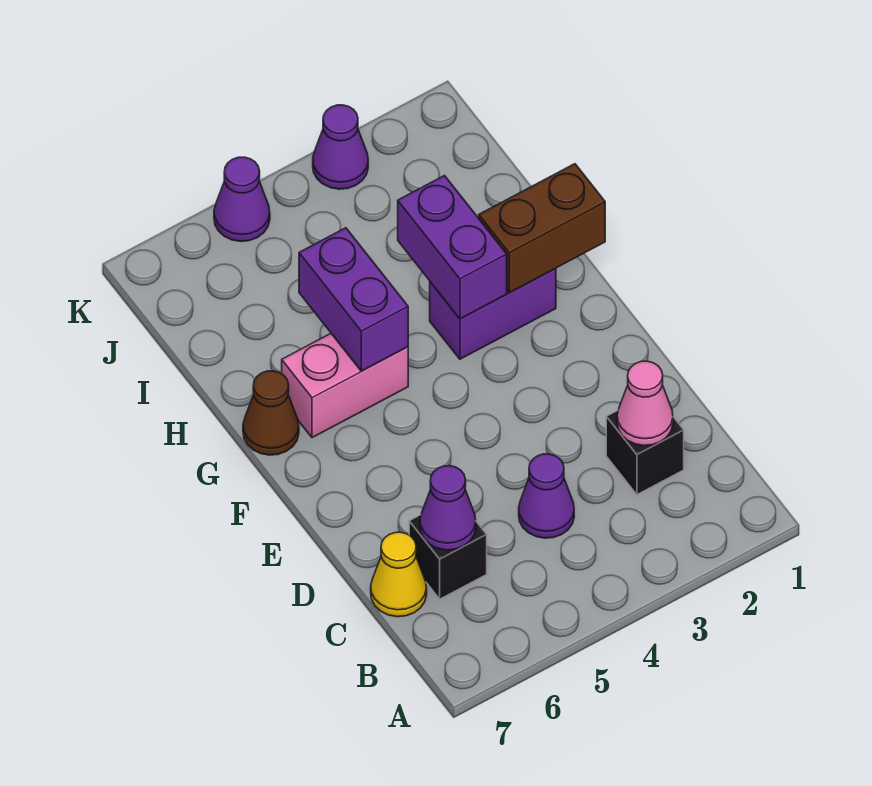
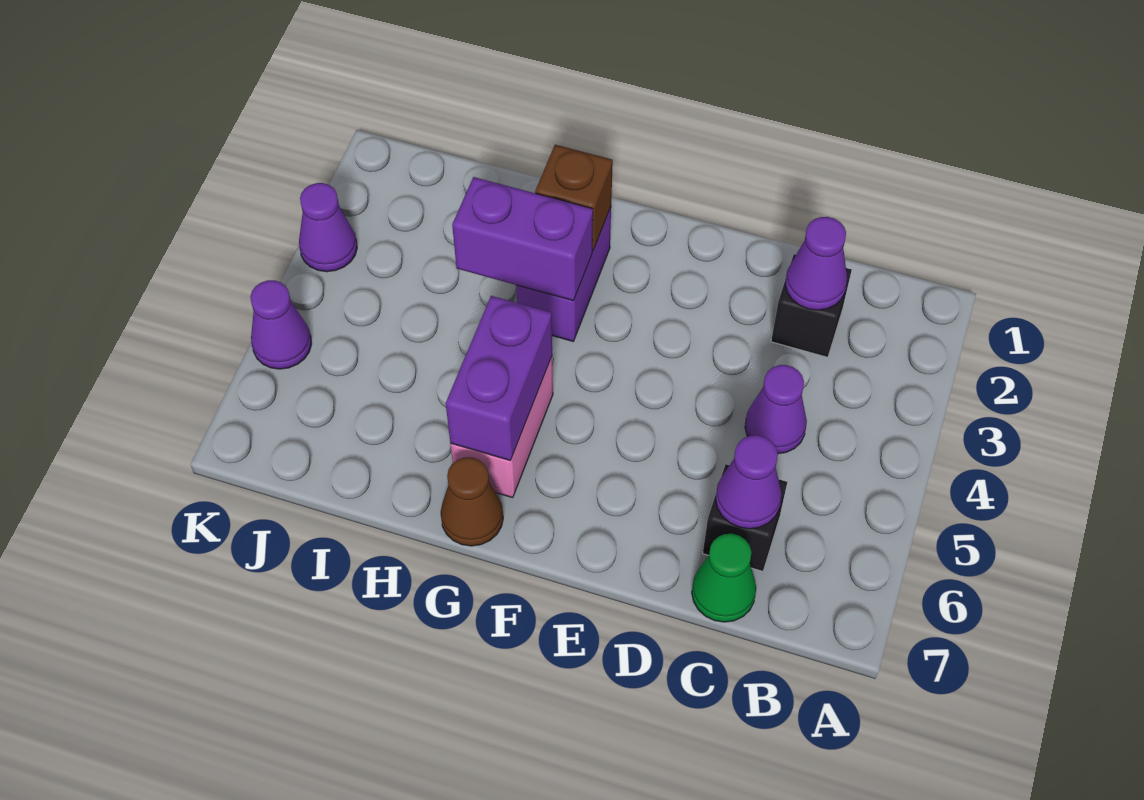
pink cone C2 level 2 -> purple cone C2 level 2
yellow cone C7 level 1 -> green cone C7 level 1
brown brick G1:G2 level 2 -> brown brick G2 level 2
purple brick G5:H5 level 2 -> purple brick G5:G6 level 2

